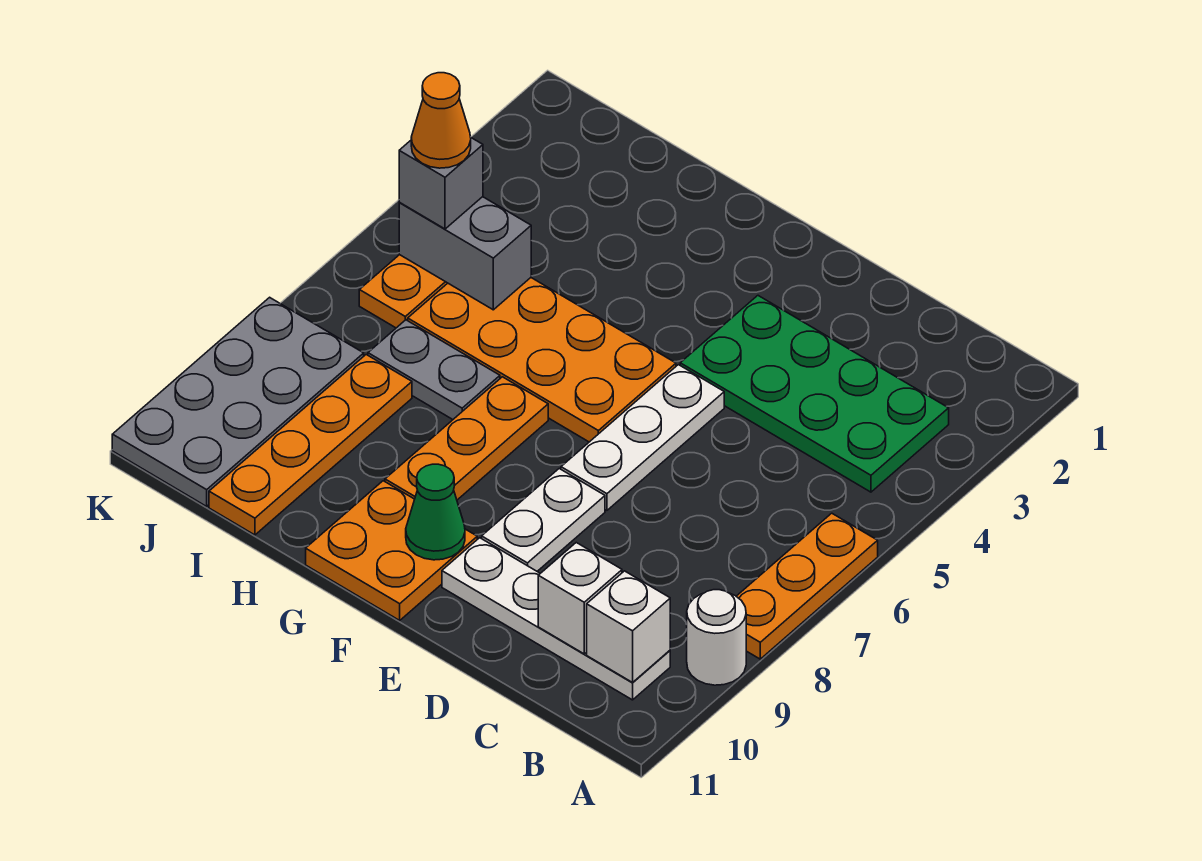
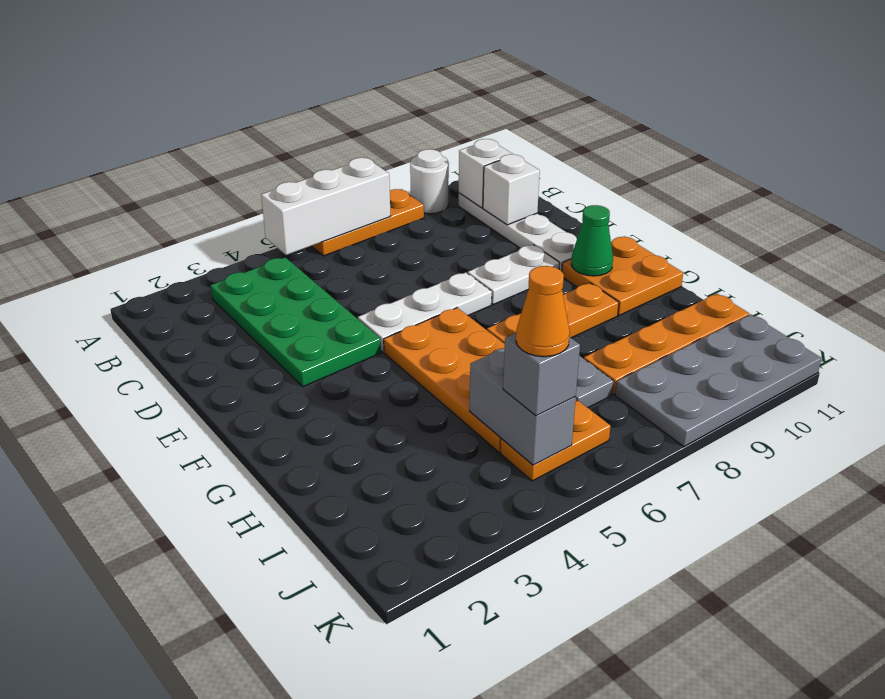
none -> white brick A5:A7 level 2

